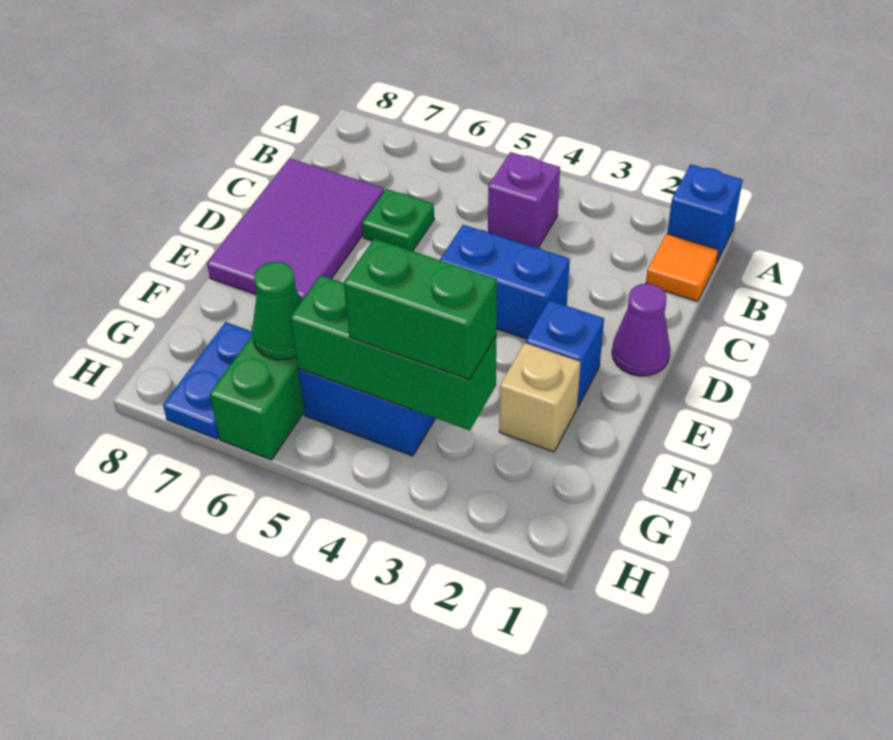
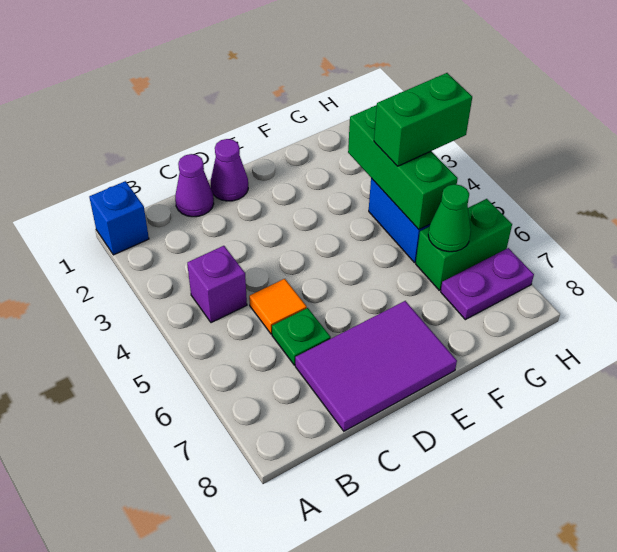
orange tile B1 level 1 -> orange tile C5 level 1
none -> purple cone C1 level 1
blue brick D3:D4 level 1 -> none
blue brick E2 level 1 -> none
tan brick F2 level 1 -> none
green brick G3:G4 level 3 -> green brick G4:H4 level 3
blue plate G7:H7 level 1 -> purple plate G7:H7 level 1

